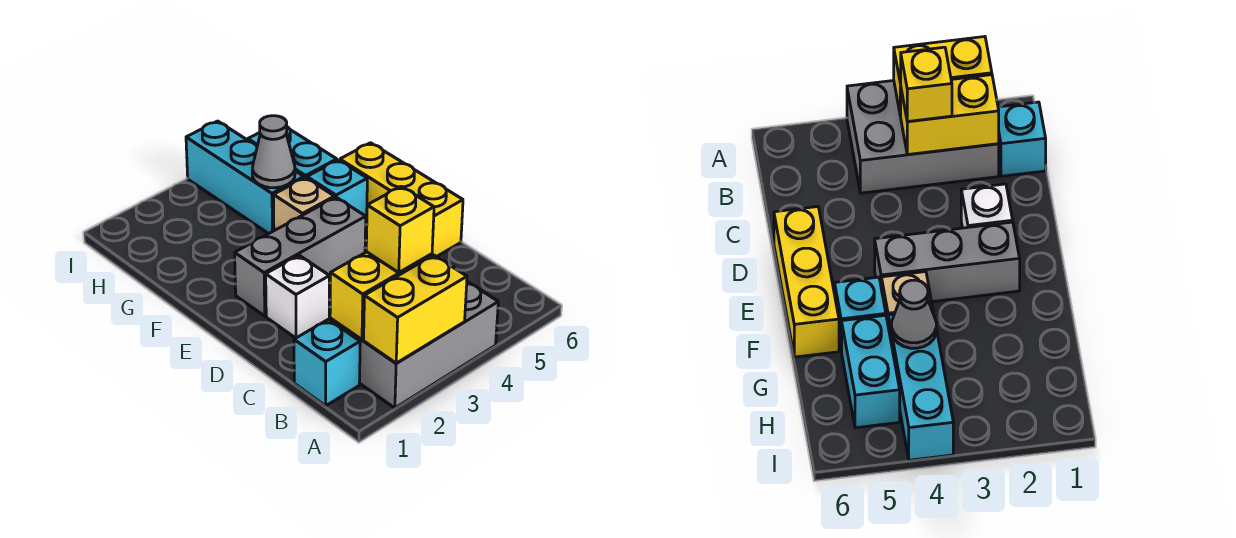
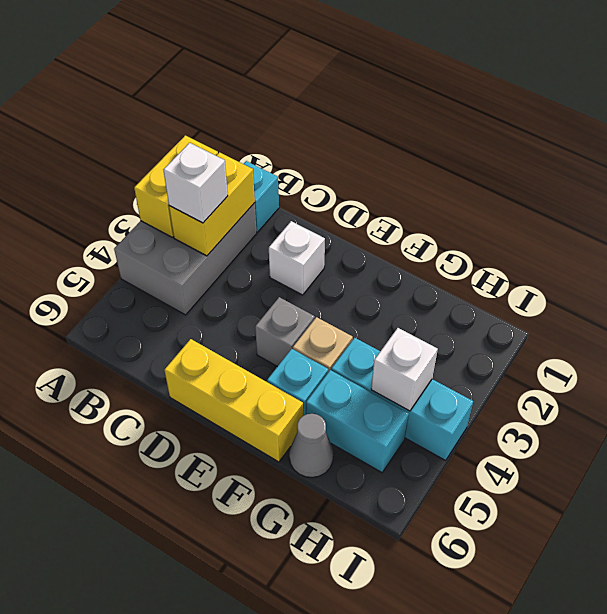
yellow brick B3 level 3 -> white brick B3 level 3
grey brick E2:E4 level 1 -> grey brick E4 level 1
grey cone G4 level 2 -> grey cone G6 level 1
none -> white brick H4 level 2

